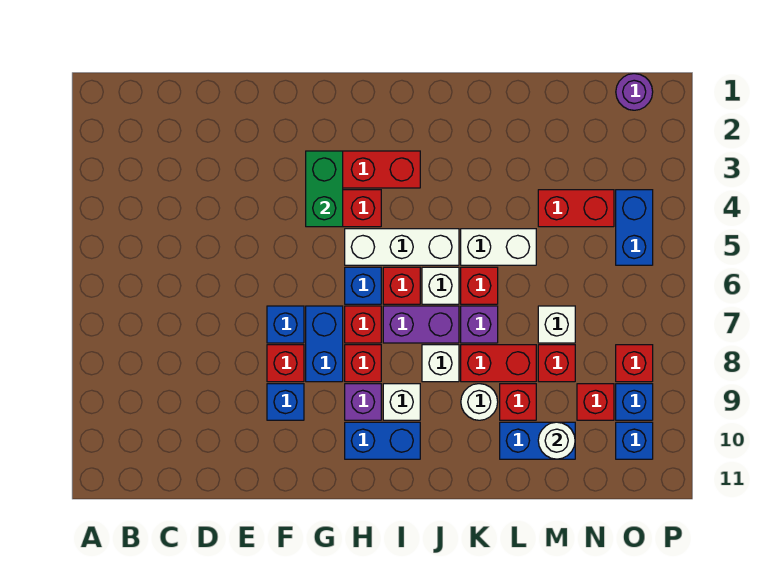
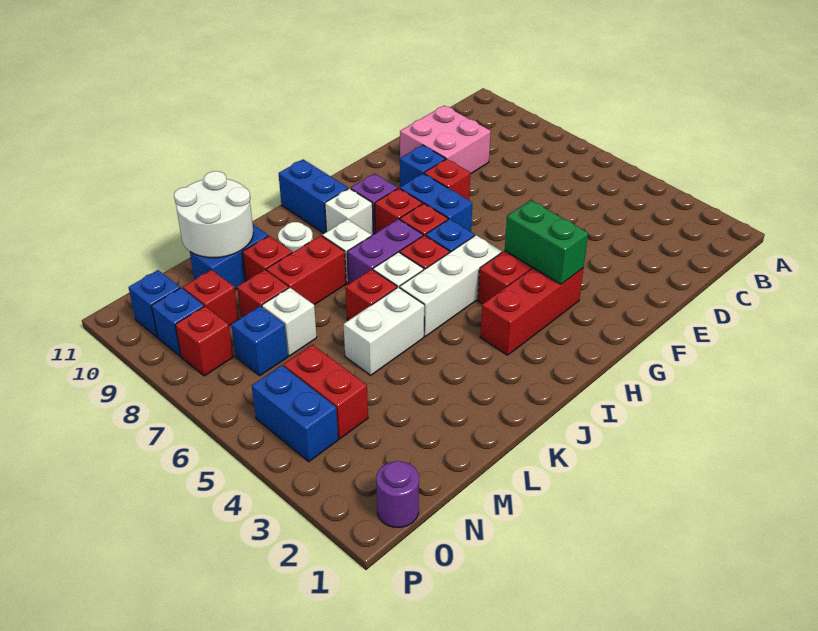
none -> pink brick D9:E10 level 1
blue brick F7 level 1 -> blue brick N7 level 1
blue brick H10:I10 level 1 -> blue brick I10:I11 level 1
purple brick K7 level 1 -> none
red brick M4:N4 level 1 -> red brick N4:N5 level 1
white round brick M10 level 2 -> white round brick L10:M11 level 2

